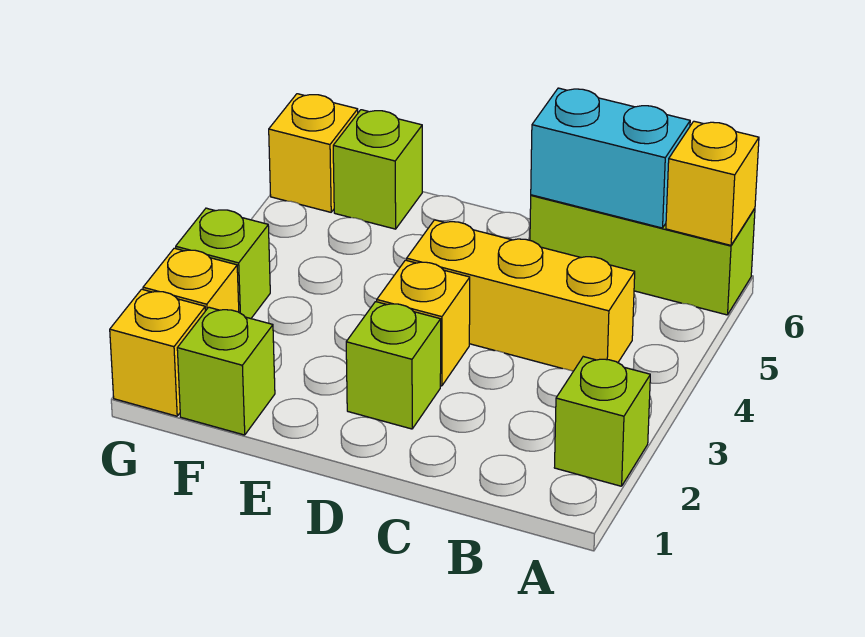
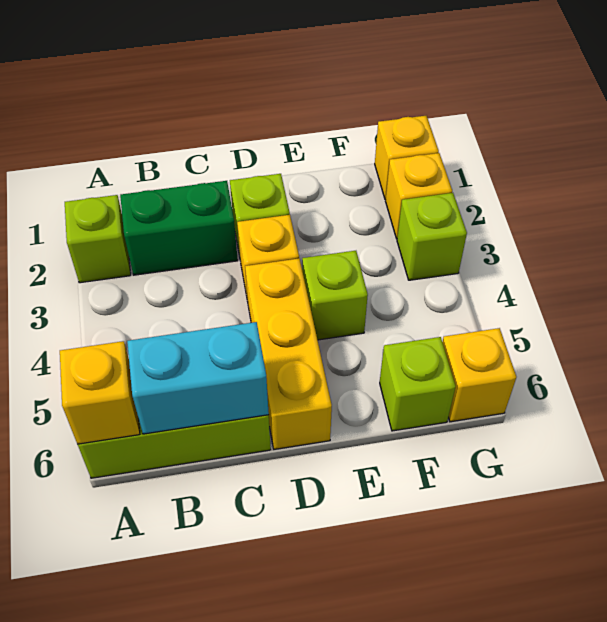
none -> green brick B2:C2 level 1
yellow brick B4:D4 level 1 -> yellow brick D4:D6 level 1
lime brick F1 level 1 -> lime brick E4 level 1

